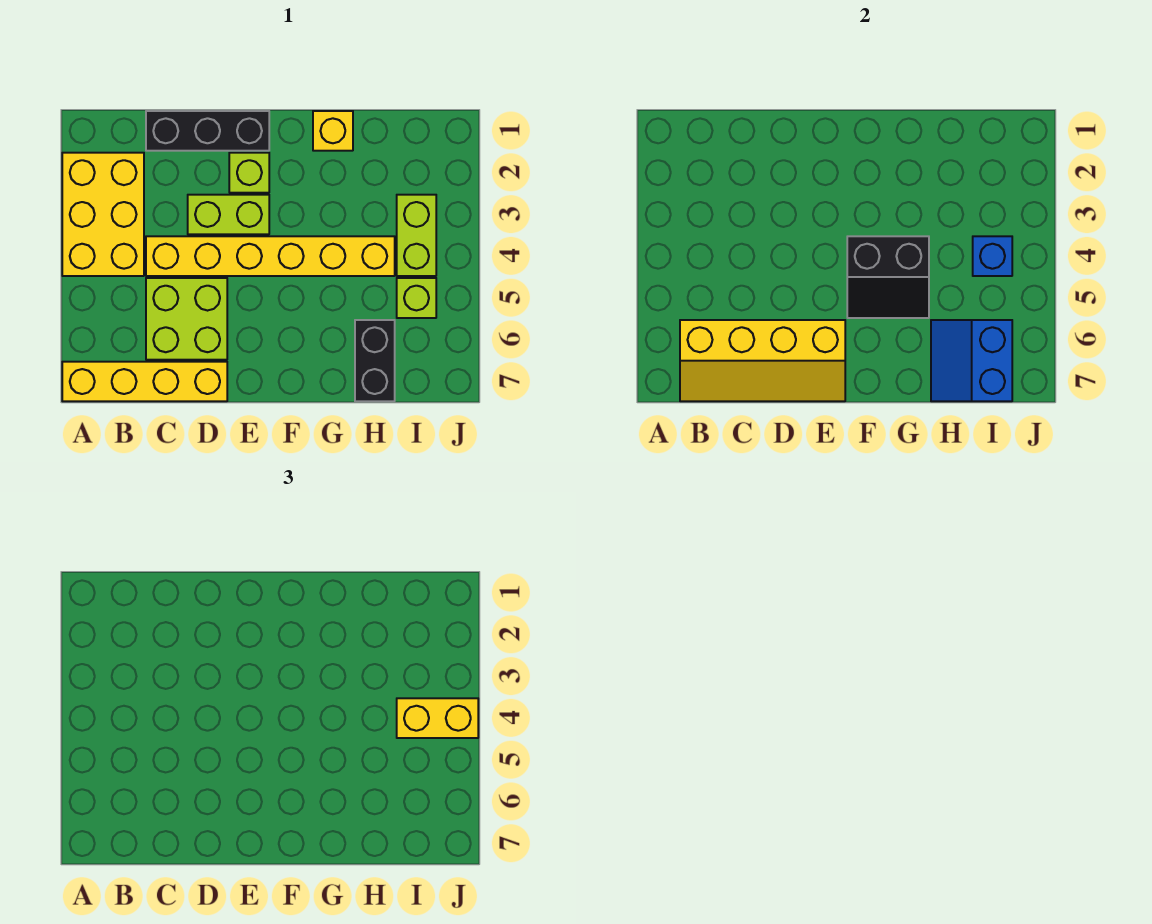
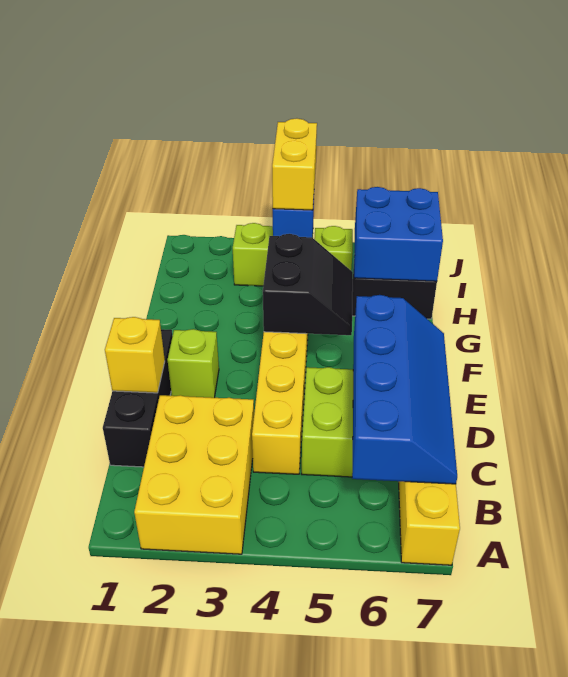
yellow brick A2:B4 level 1 -> yellow brick A2:C3 level 1
yellow slope B6:E7 level 2 top 6 -> blue slope B6:E7 level 2 top 6
lime brick D3:E3 level 1 -> none
yellow brick G1 level 1 -> yellow brick D1 level 2
blue slope H6:I7 level 2 top I -> blue brick H6:I7 level 2

